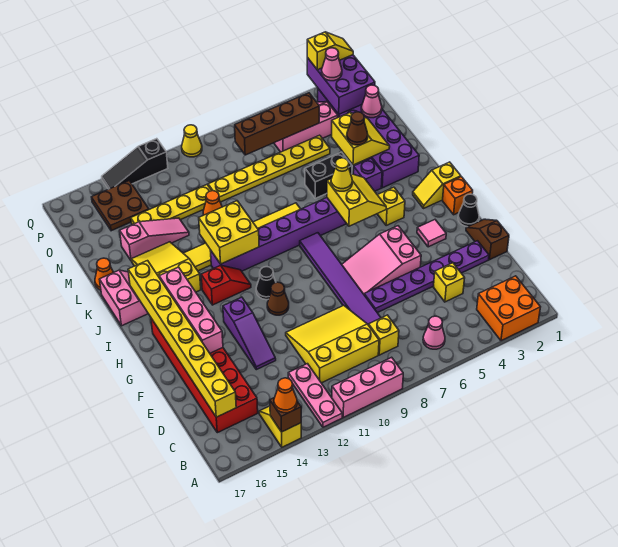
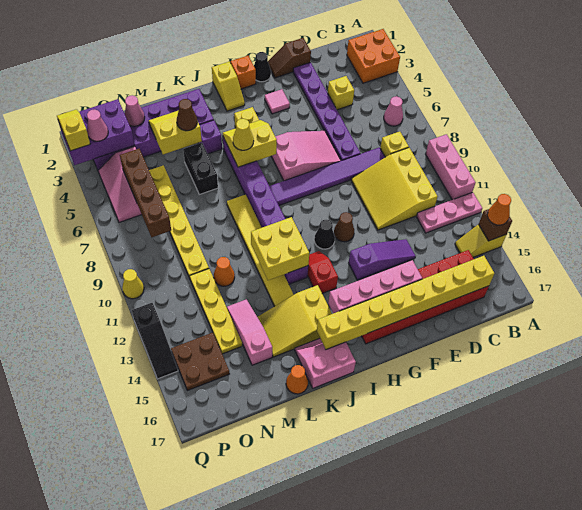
pink slope F5:G7 level 1 top 5 -> pink slope F6:H7 level 1 top H

